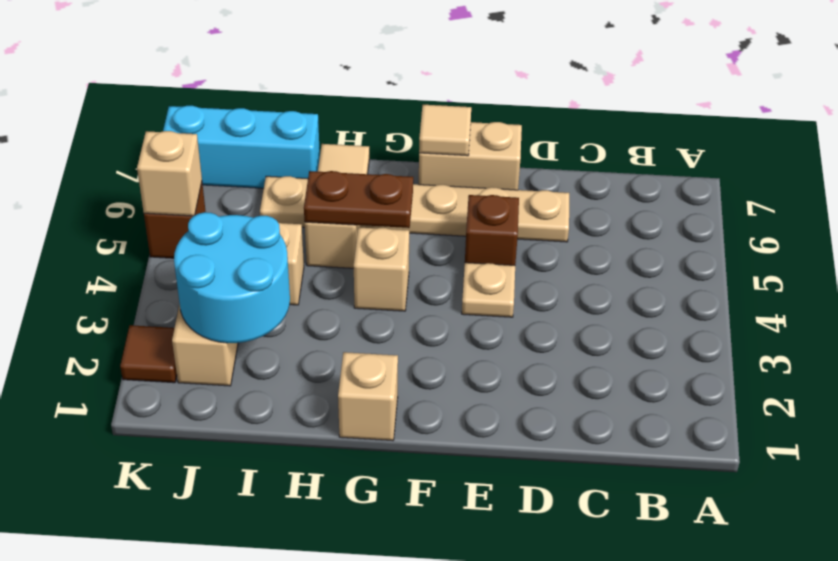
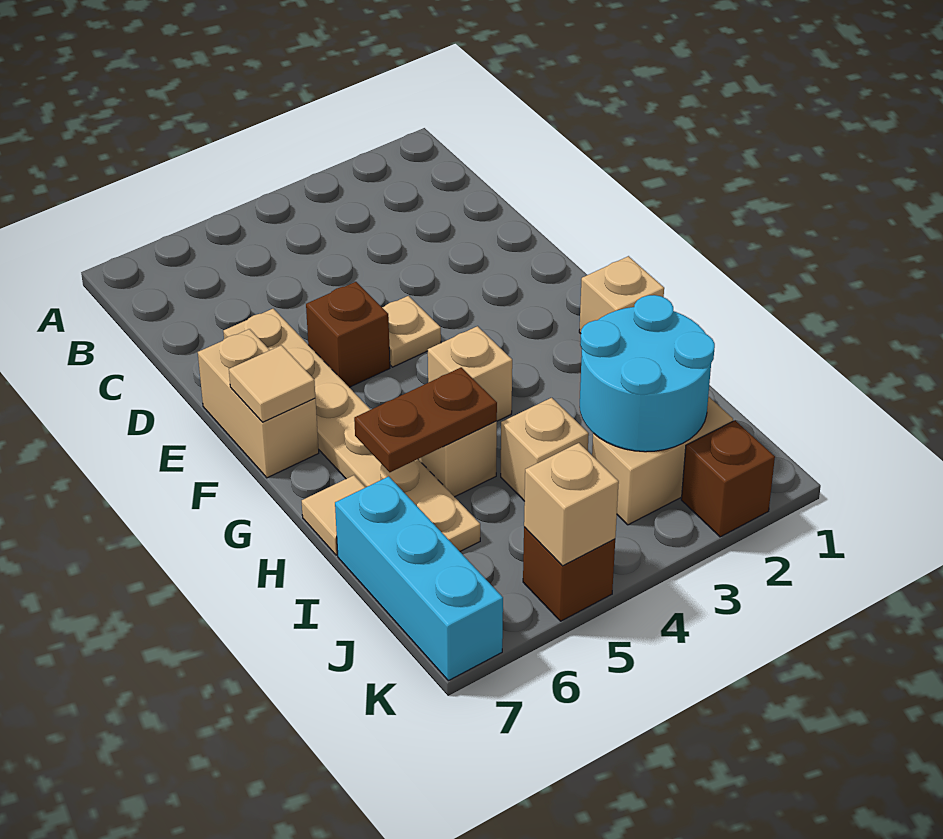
brown plate G5:H5 level 2 -> brown plate H5:H6 level 2
brown tile K2 level 1 -> brown brick K2 level 1

